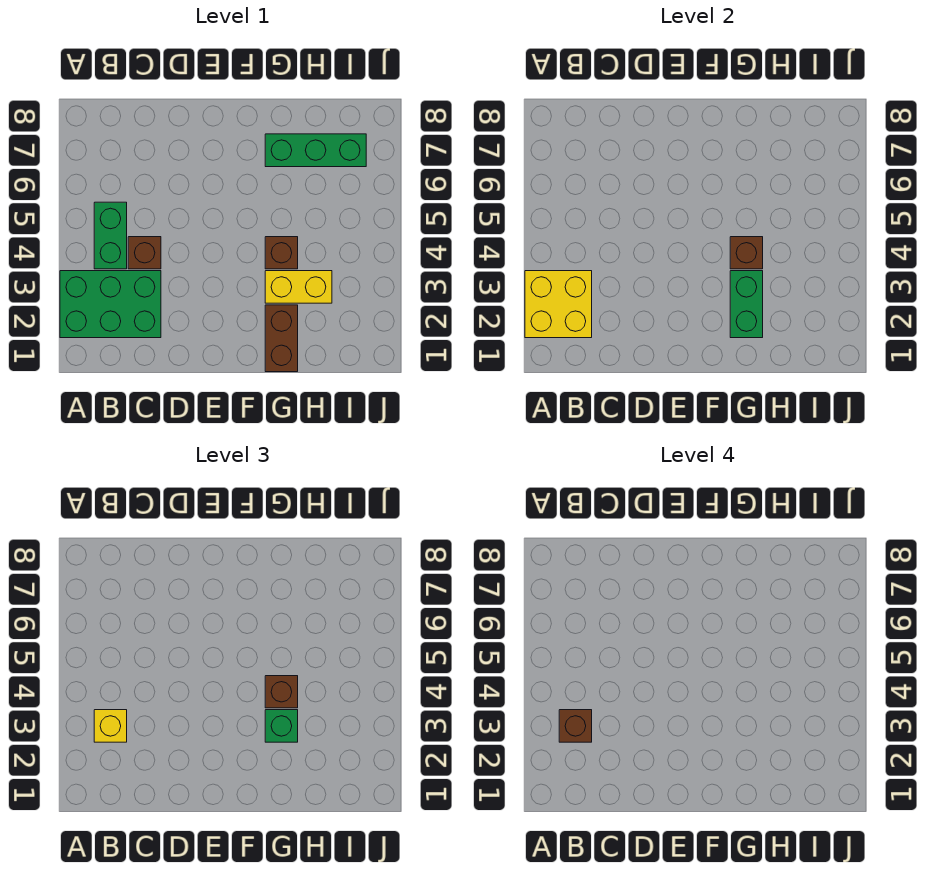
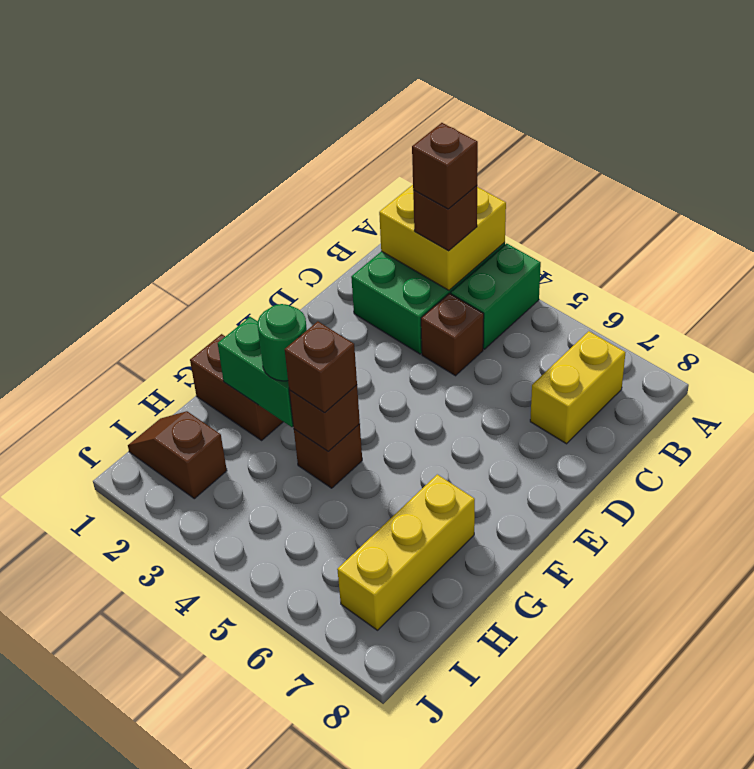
yellow brick B3 level 3 -> brown brick B3 level 3
green brick B4:B5 level 1 -> green brick A4:B4 level 1
yellow brick G3:H3 level 1 -> yellow brick B7:C7 level 1
green brick G3 level 3 -> green round brick G3 level 3
green brick G7:I7 level 1 -> yellow brick G7:I7 level 1
none -> brown slope I1:I2 level 1 top 2

